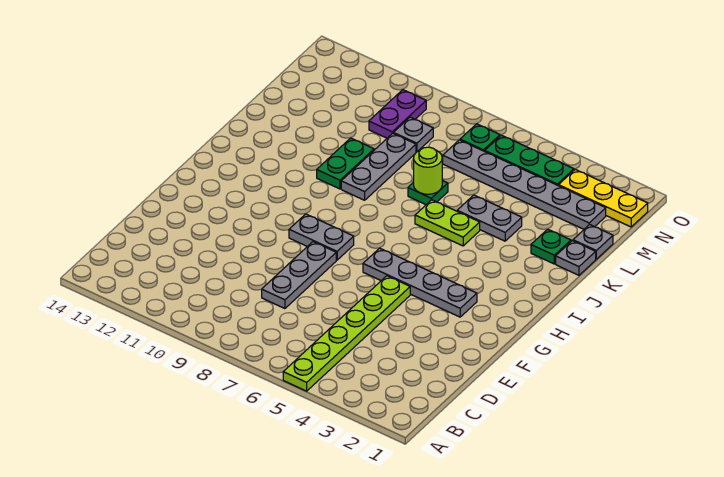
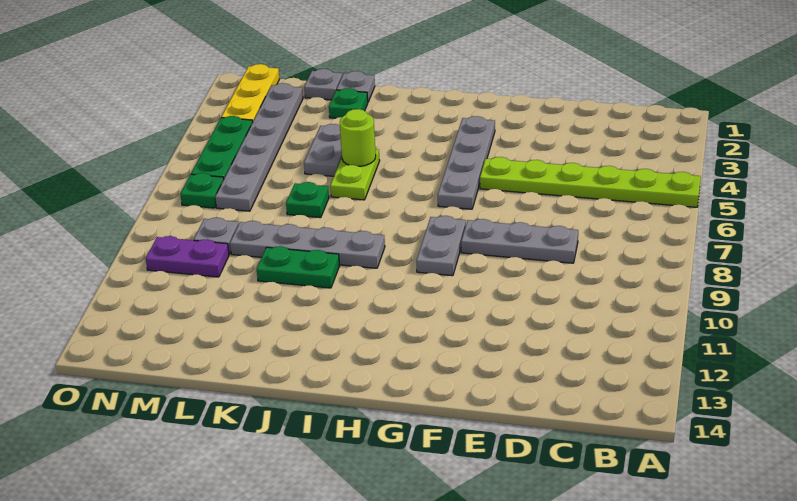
grey plate J9:L9 level 1 -> grey plate I9:L9 level 1
lime round brick K7 level 2 -> lime round brick J5 level 2

